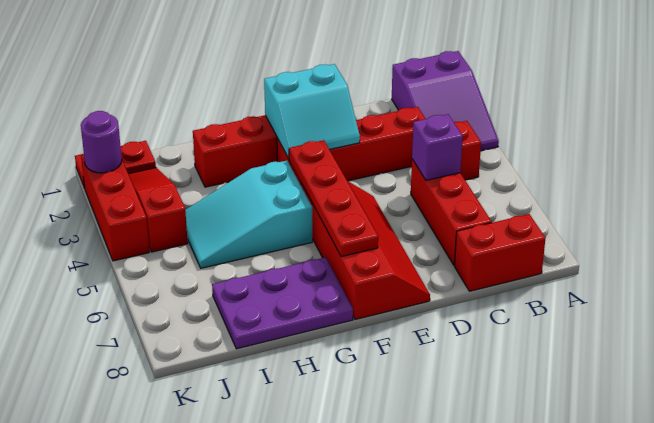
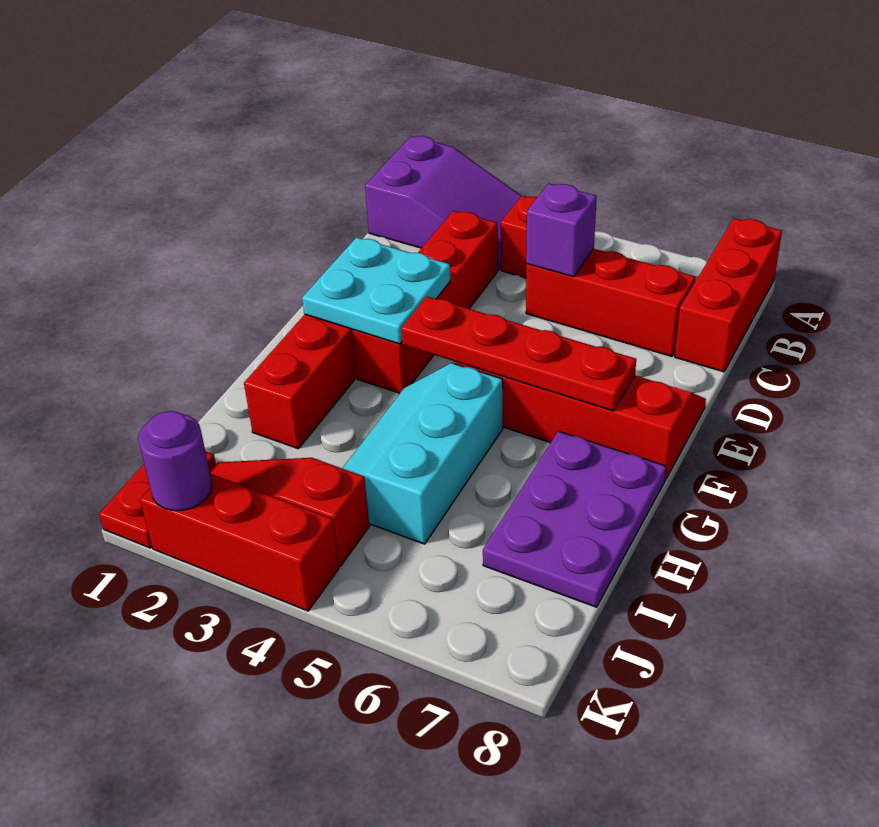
red brick B8:C8 level 1 -> red brick A8:C8 level 1
cyan slope E2:F3 level 2 top 2 -> cyan plate E2:F3 level 2
cyan slope G4:I5 level 1 top G -> cyan slope G4:I5 level 1 top 5

